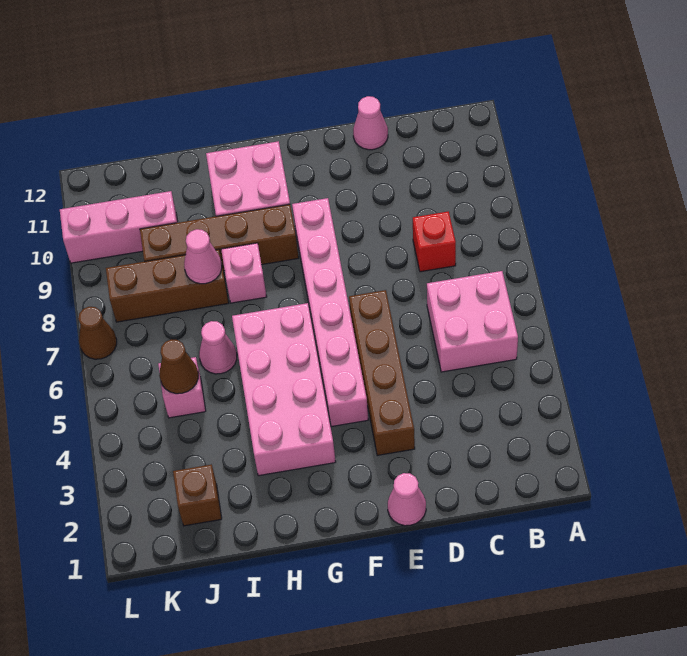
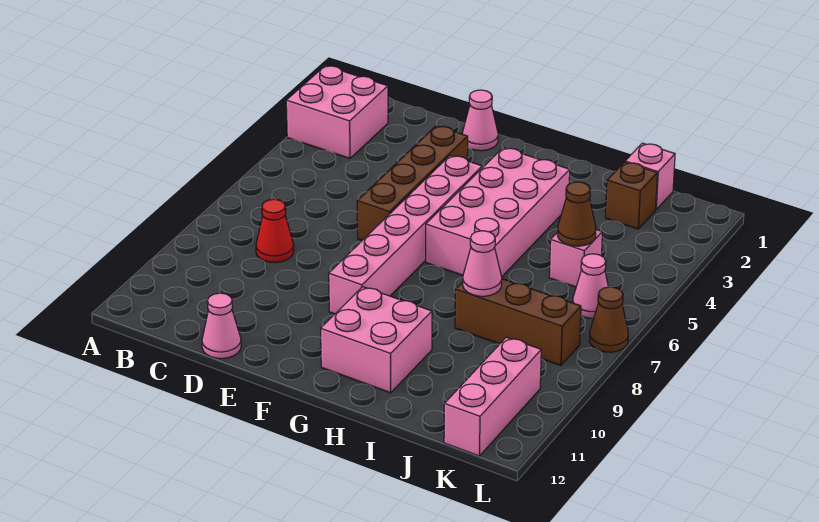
pink brick B5:C6 level 1 -> pink brick A2:B3 level 1
red brick C8 level 1 -> red cone C8 level 1
brown brick G9:J9 level 1 -> none
pink brick H8 level 1 -> pink brick J1 level 1
pink cone I6 level 1 -> pink cone K6 level 1
pink brick J10:L10 level 1 -> pink brick K10:K12 level 1

